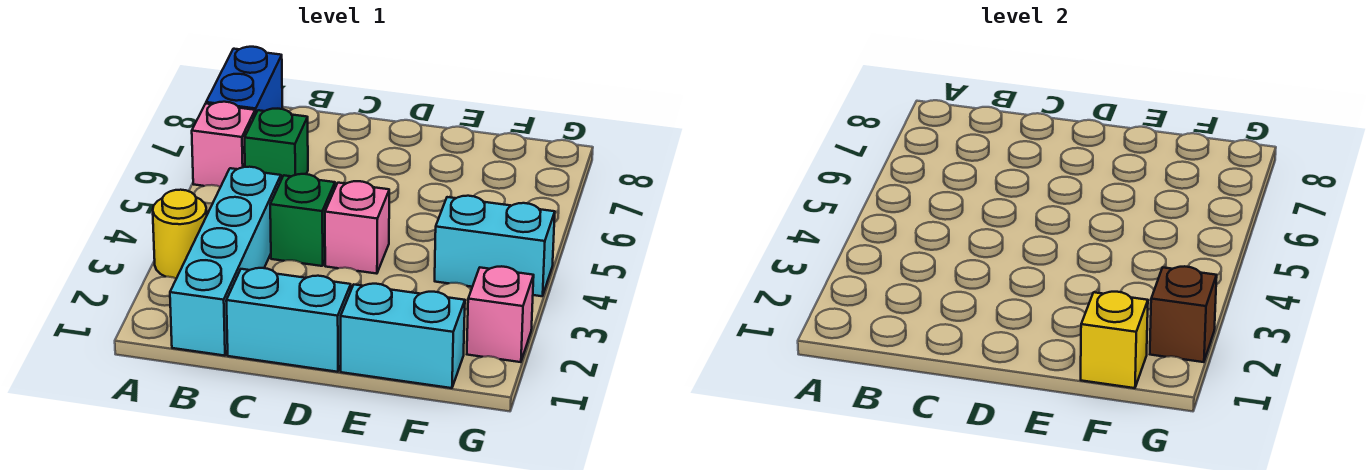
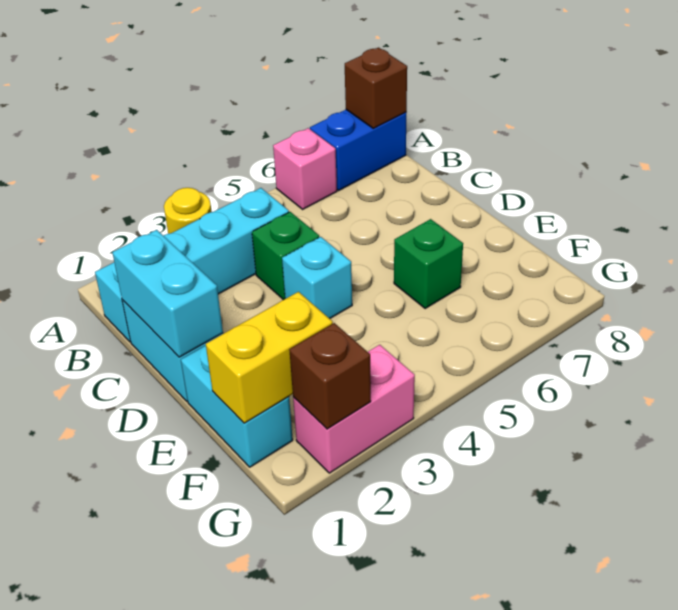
none -> brown brick A8 level 2
green brick B6 level 1 -> green brick E6 level 1
pink brick D4 level 1 -> cyan brick D4 level 1
yellow brick F1 level 2 -> yellow brick F1:F2 level 2
cyan brick F4:G4 level 1 -> cyan brick C1:D1 level 2
pink brick G2 level 1 -> pink brick G2:G3 level 1

